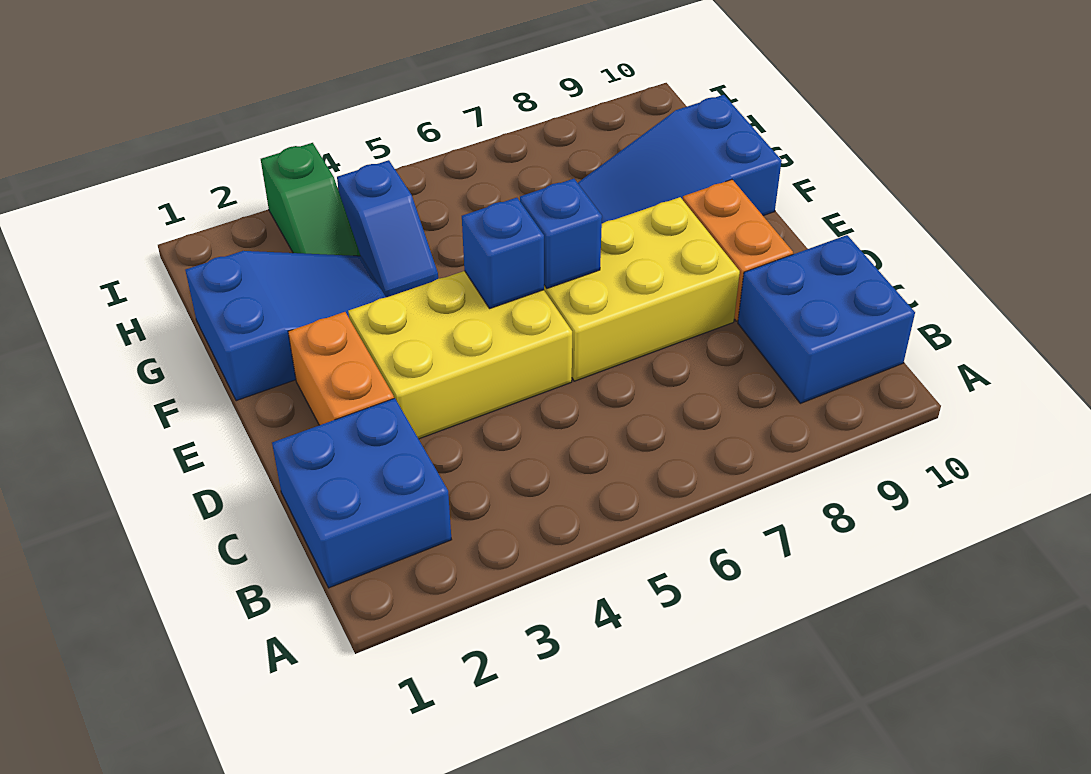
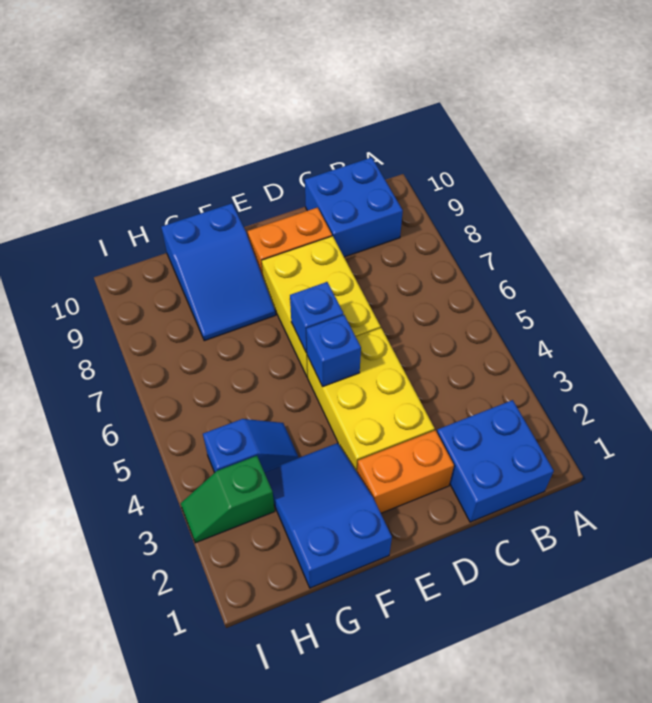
green slope H3:I3 level 1 top I -> green slope H3:I3 level 1 top H

